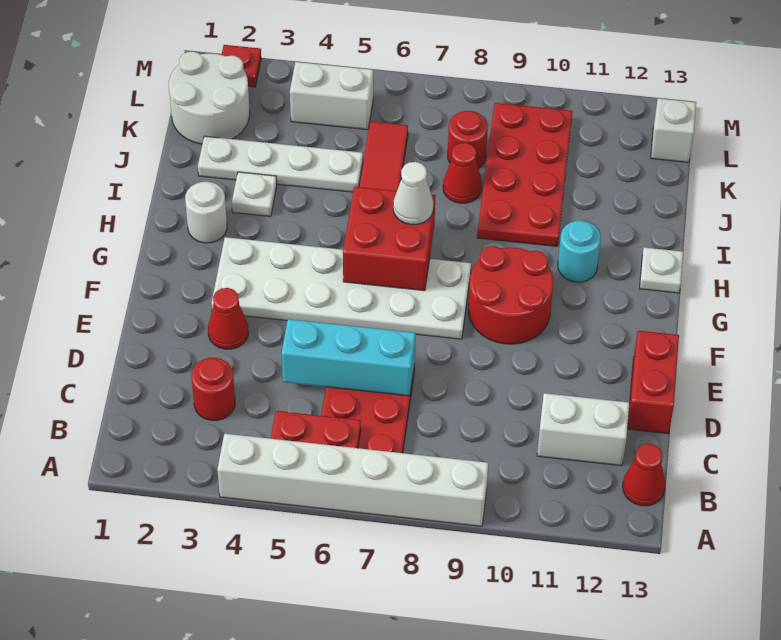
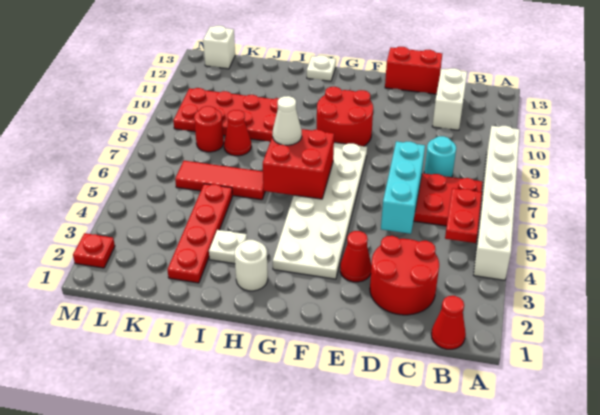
red cone B13 level 1 -> red cone B1 level 1
red round brick C3 level 1 -> red round brick C2:D3 level 1
cyan round brick H11 level 1 -> cyan round brick C8 level 1
white plate J2:J5 level 1 -> red plate J2:J5 level 1
white round brick K1:L2 level 1 -> none
white brick L4:L5 level 1 -> none

